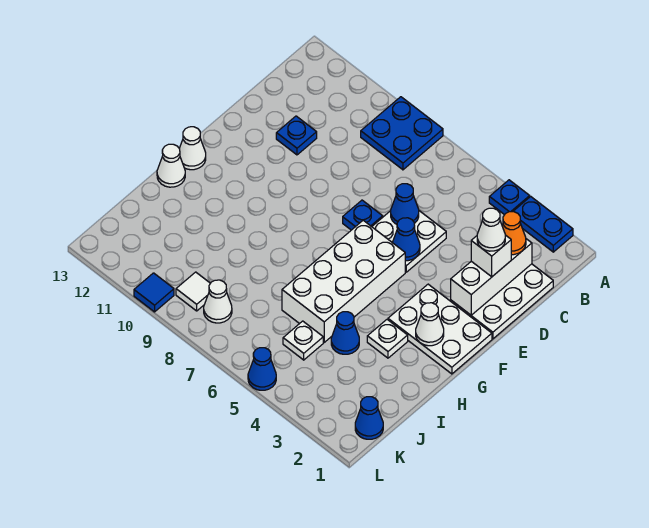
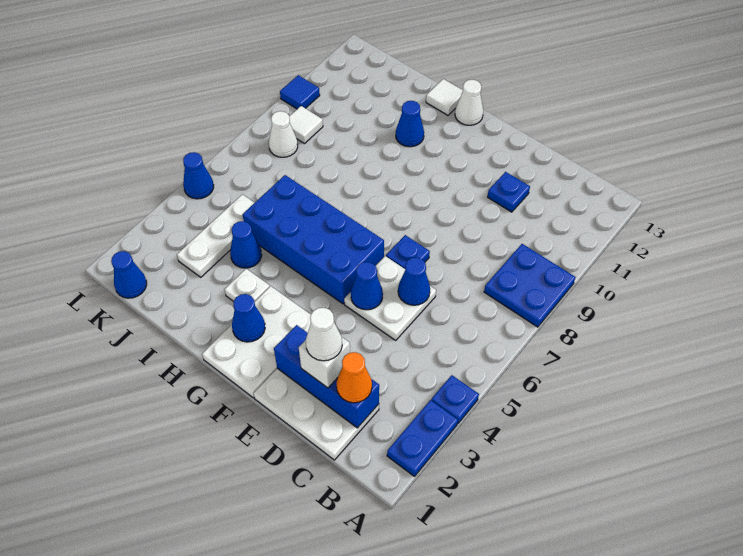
white brick C2:E2 level 2 -> blue brick C2:E2 level 2
white brick F5:I6 level 1 -> blue brick F5:I6 level 1
white cone G2 level 2 -> blue cone G2 level 2
none -> blue cone H11 level 1
white cone H13 level 1 -> white tile H13 level 1
white plate J5 level 1 -> white plate J3:J5 level 1

